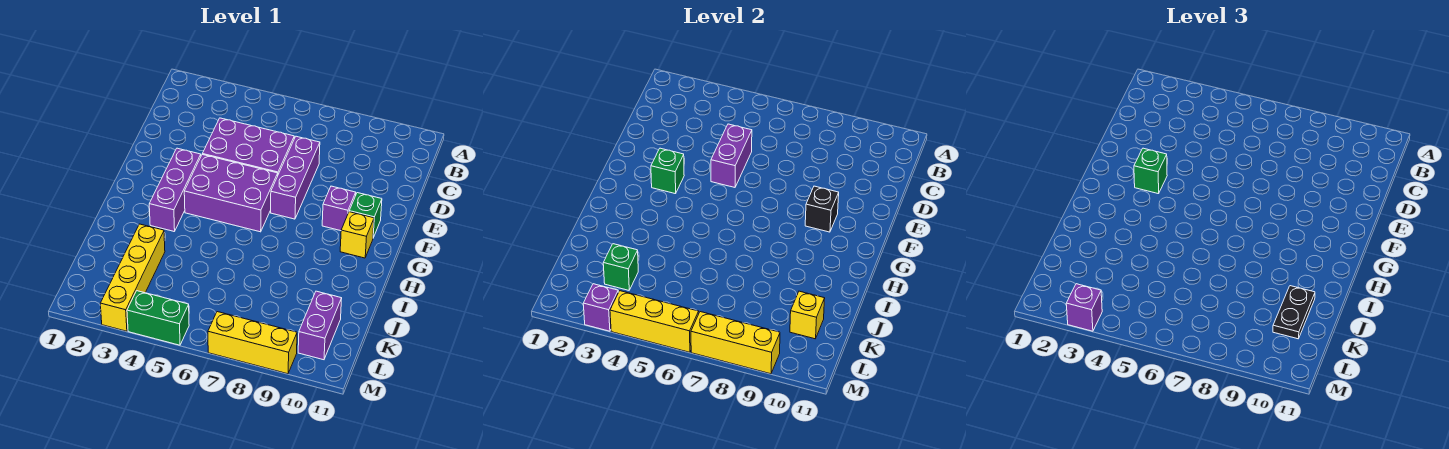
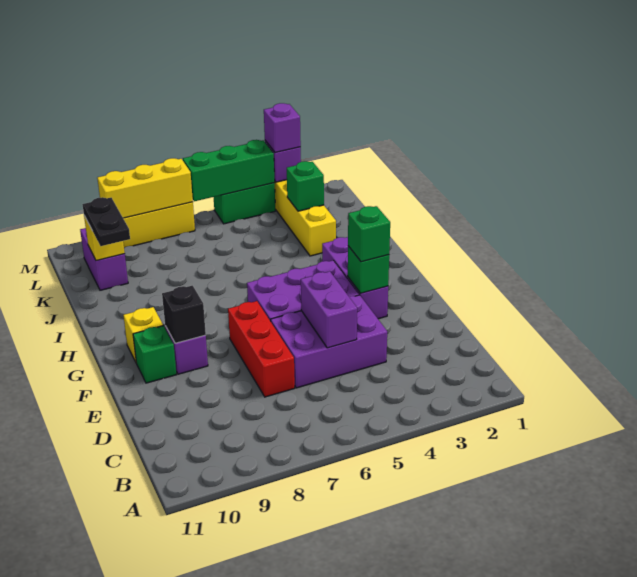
purple brick D7:F7 level 1 -> red brick D7:F7 level 1
yellow brick M4:M6 level 2 -> green brick M4:M6 level 2

